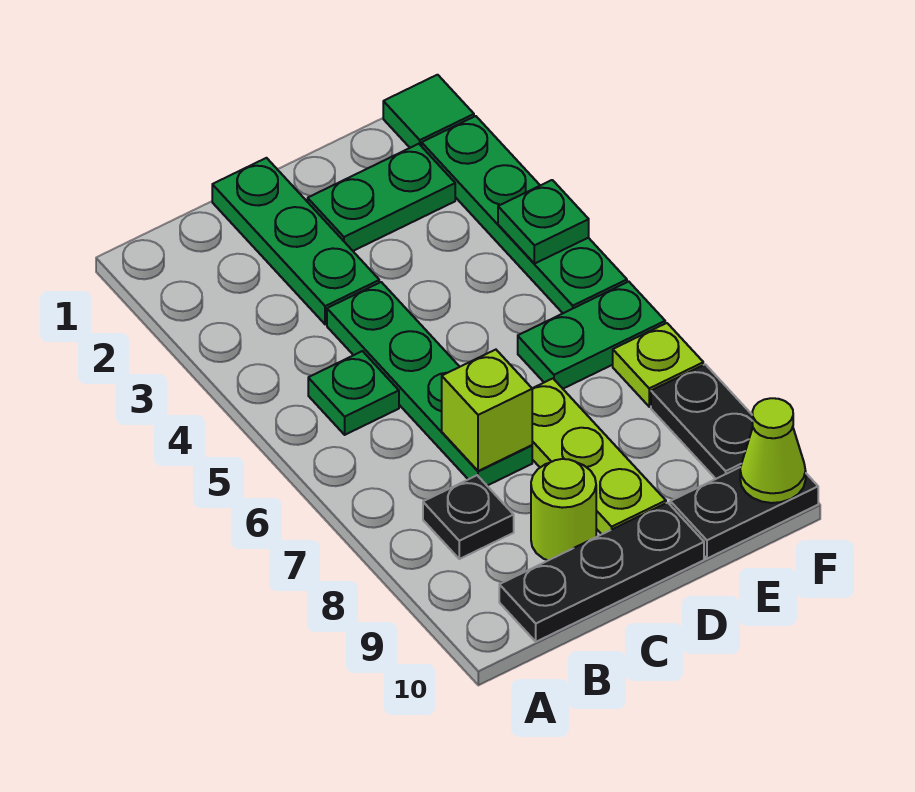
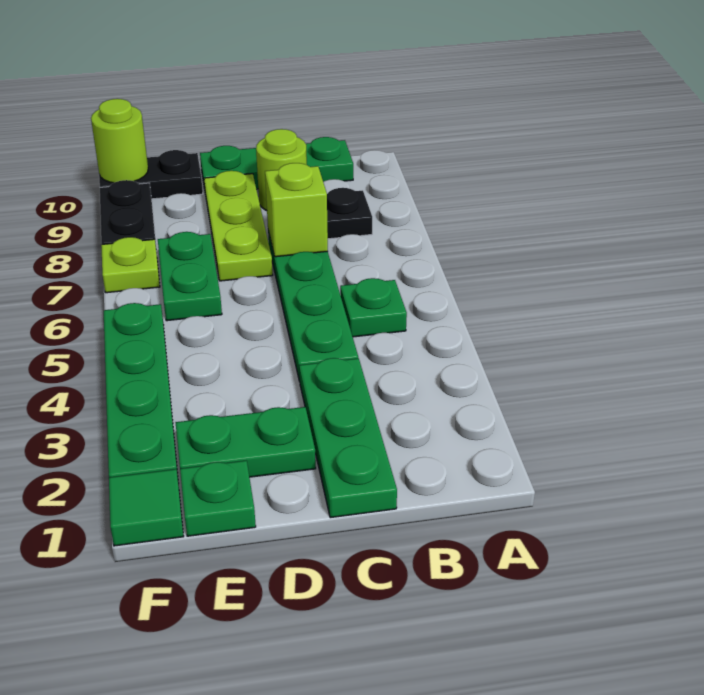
black plate B10:D10 level 1 -> green plate B10:D10 level 1
green plate E6:F6 level 1 -> green plate E6:E7 level 1
green plate F4 level 2 -> green plate E1 level 1
lime cone F10 level 2 -> lime round brick F10 level 2

